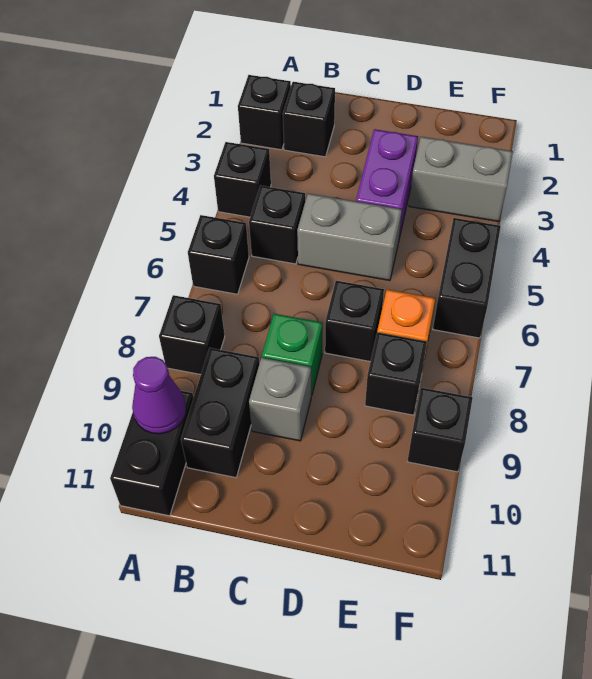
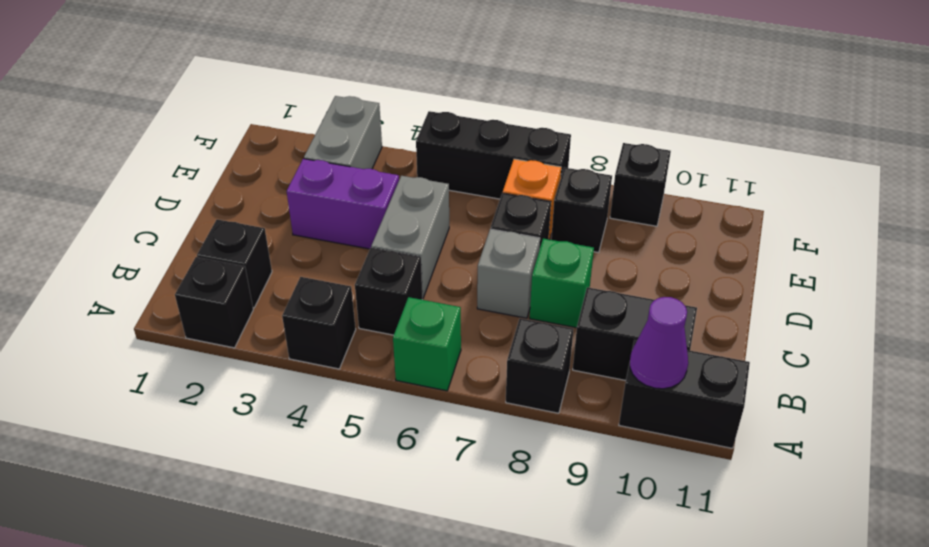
black brick A6 level 1 -> green brick A6 level 1
grey brick C9 level 1 -> grey brick C7 level 1
black brick F5:F6 level 1 -> black brick F5:F7 level 1

